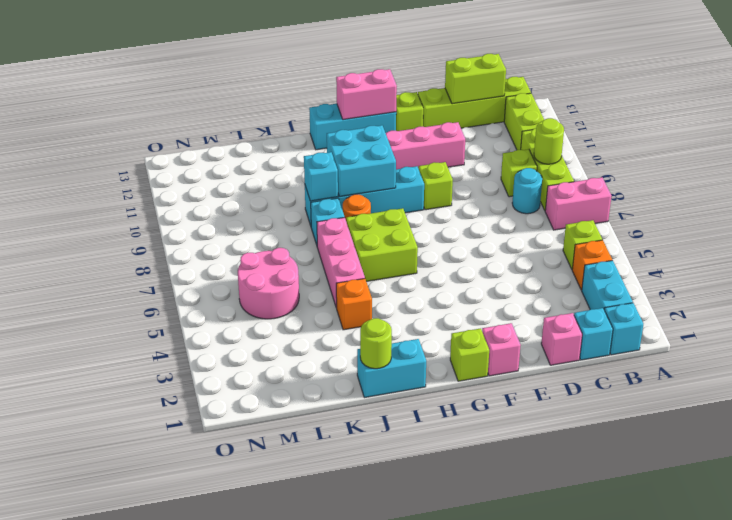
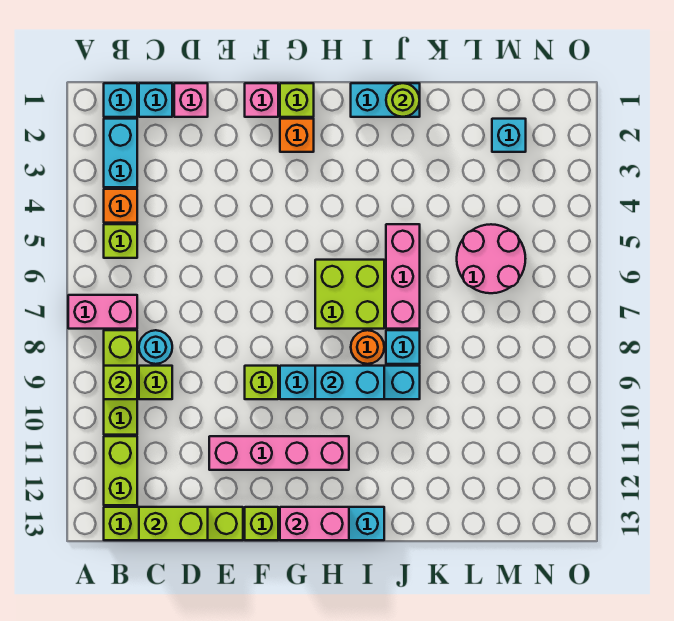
lime round brick B9 level 2 -> lime brick B9 level 2
cyan brick H9:I10 level 2 -> cyan brick H9:I9 level 2
orange brick J4 level 1 -> orange brick G2 level 1
cyan brick J9 level 2 -> cyan brick M2 level 1

